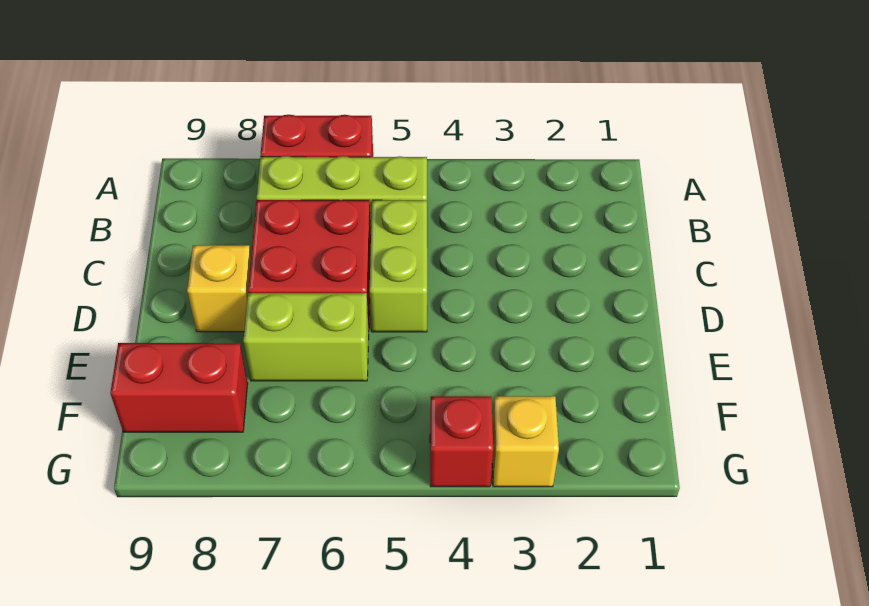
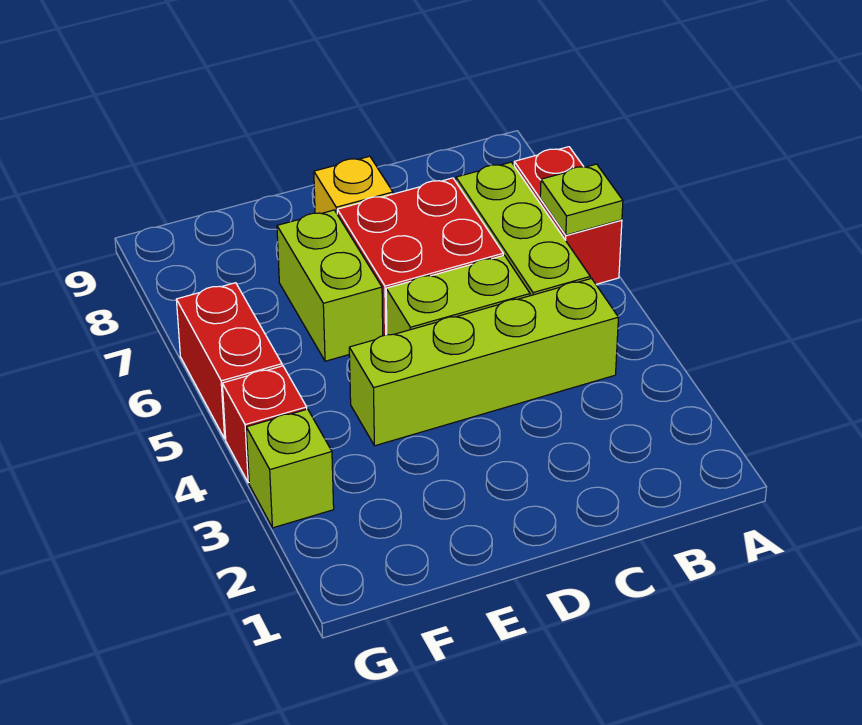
none -> lime plate A6 level 2
none -> lime brick B4:E4 level 1
red brick F8:F9 level 1 -> red brick G5:G6 level 1
yellow brick G3 level 1 -> lime brick G3 level 1

